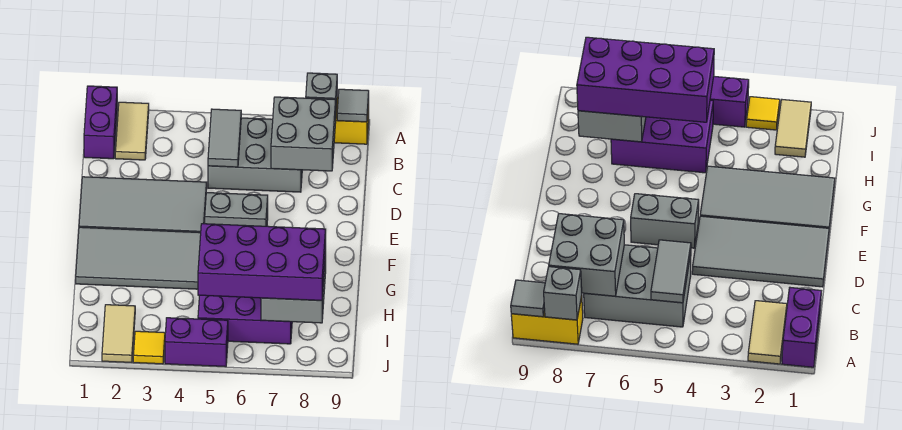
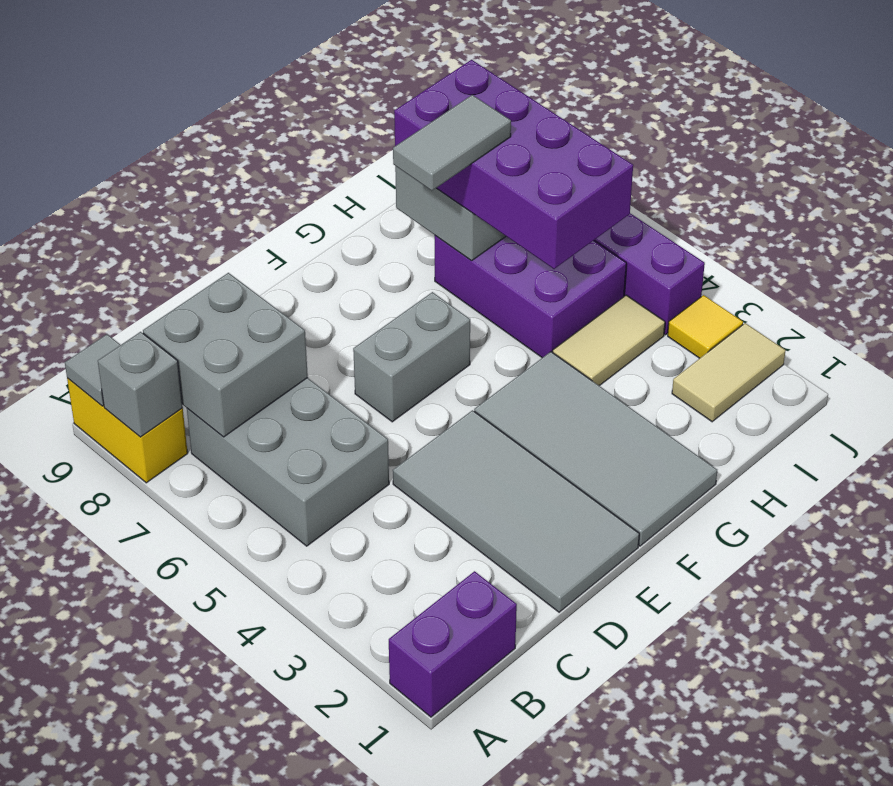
tan tile A2:B2 level 1 -> tan tile H4:I4 level 1
grey tile B5:C5 level 2 -> grey tile G7:H7 level 4
grey brick E5:E6 level 1 -> grey brick E6:F6 level 1

